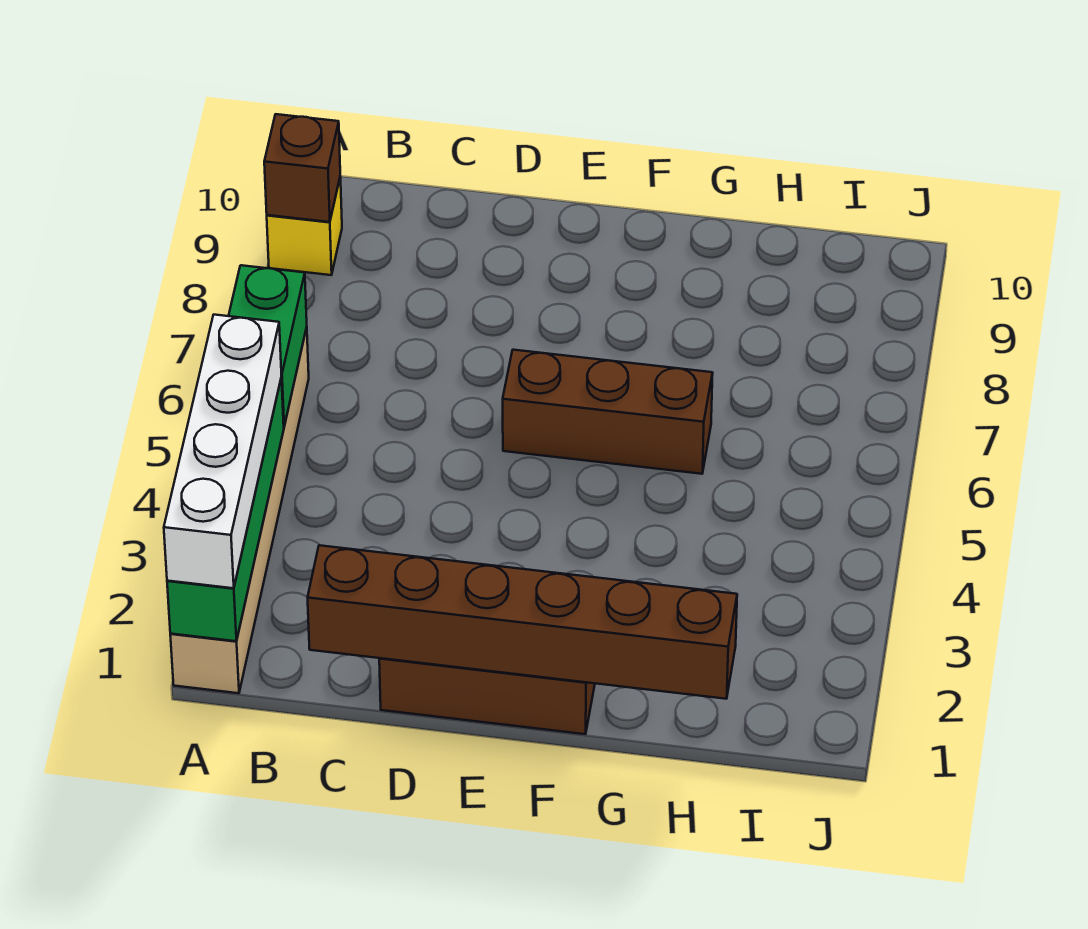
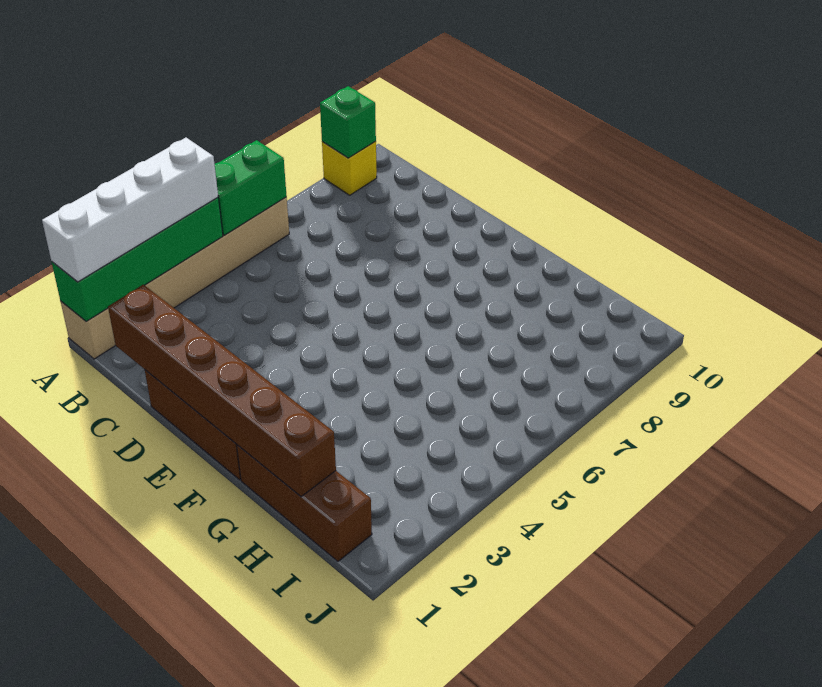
brown brick A9 level 2 -> green brick A9 level 2
brown brick E6:G6 level 1 -> brown brick G1:I1 level 1

